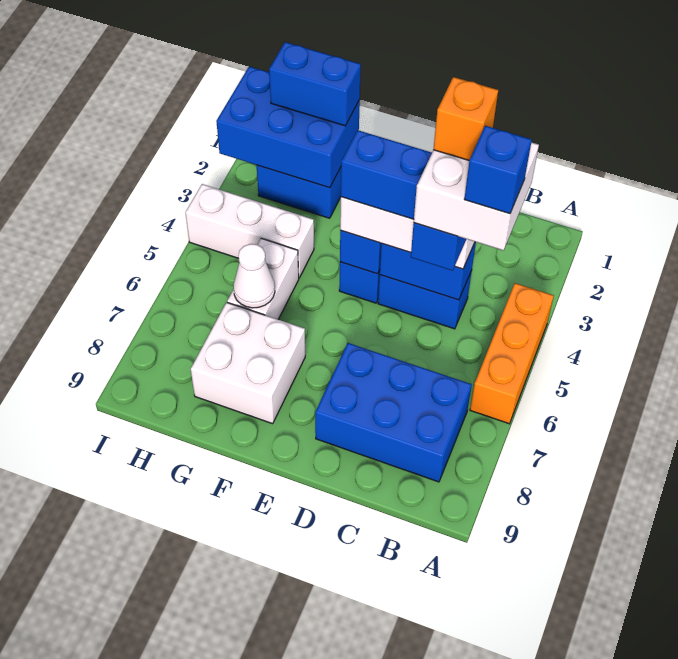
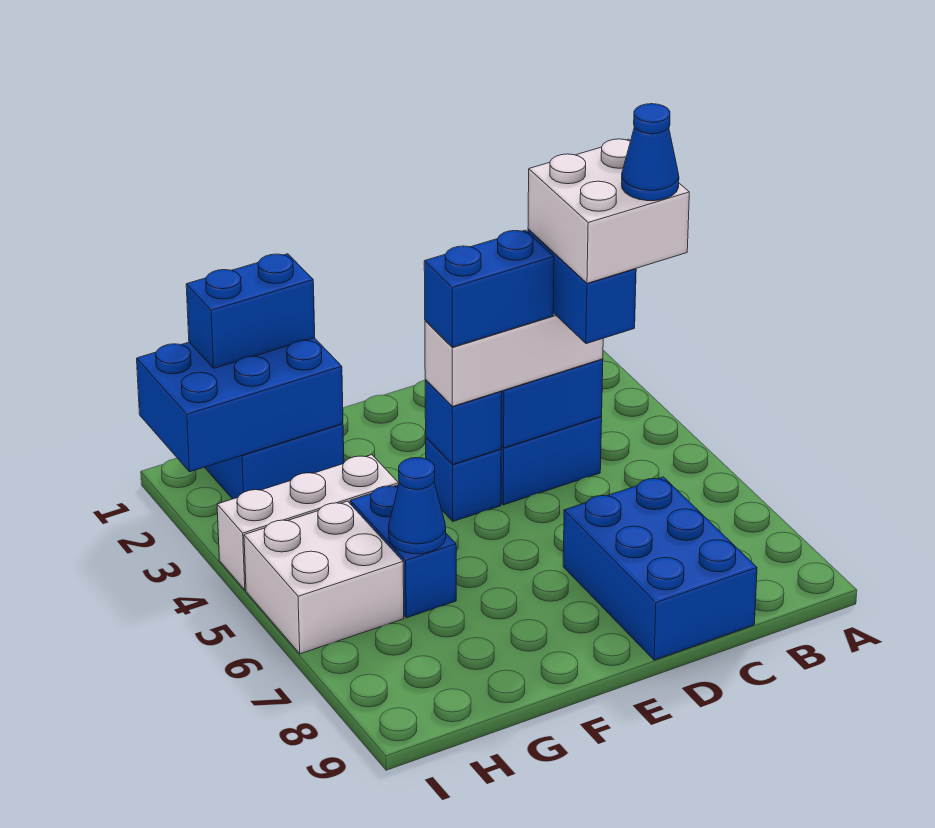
orange brick A4:A6 level 1 -> none
blue brick B5 level 6 -> blue cone B5 level 6
blue brick B7:D8 level 1 -> blue brick C7:D9 level 1
orange brick C4 level 6 -> none
white brick F7:G8 level 1 -> white brick H5:I6 level 1
white brick G5:G6 level 1 -> blue brick G5:G6 level 1
white cone G6 level 2 -> blue cone G6 level 2

